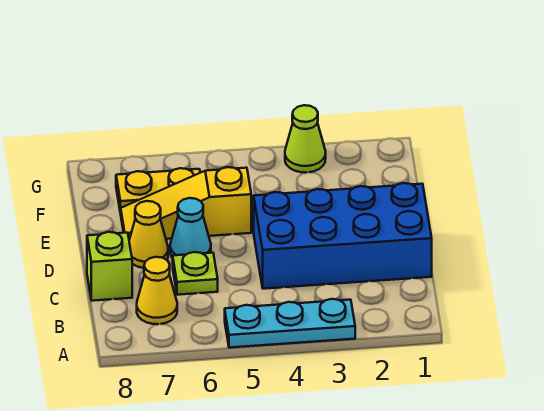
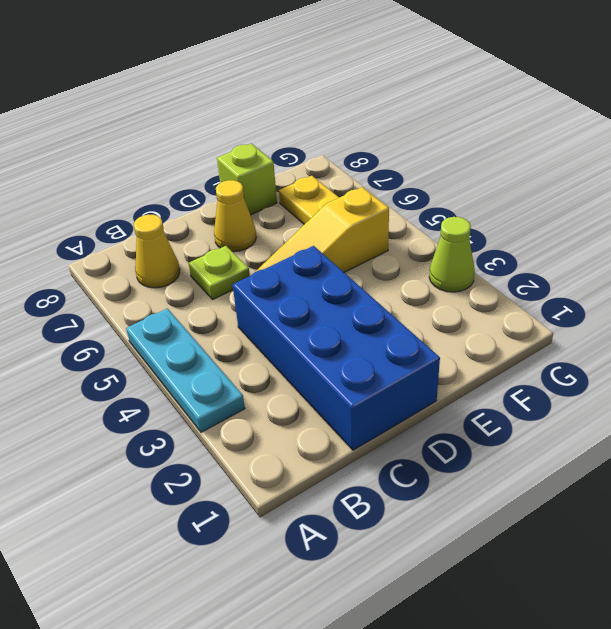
lime brick C8 level 1 -> lime brick E8 level 1
cyan cone D6 level 1 -> none
yellow slope E5:E7 level 1 top 5 -> yellow slope D5:F5 level 1 top F

